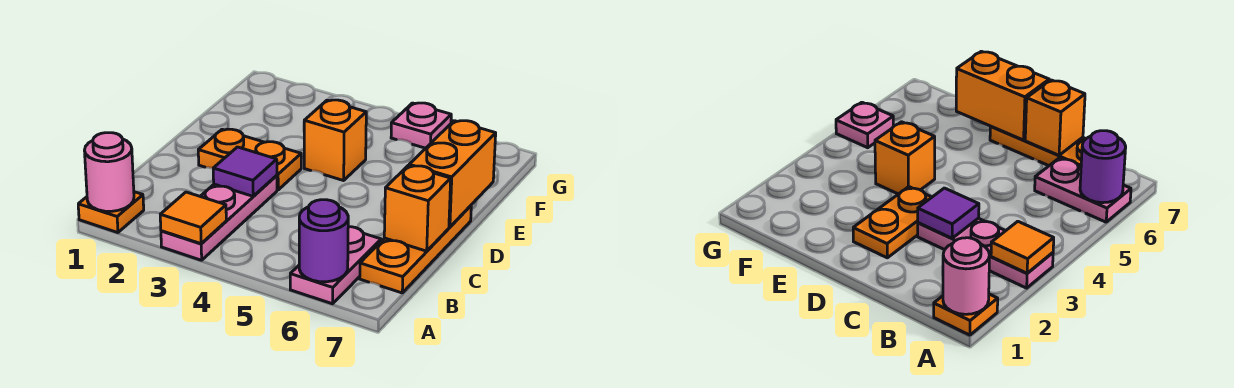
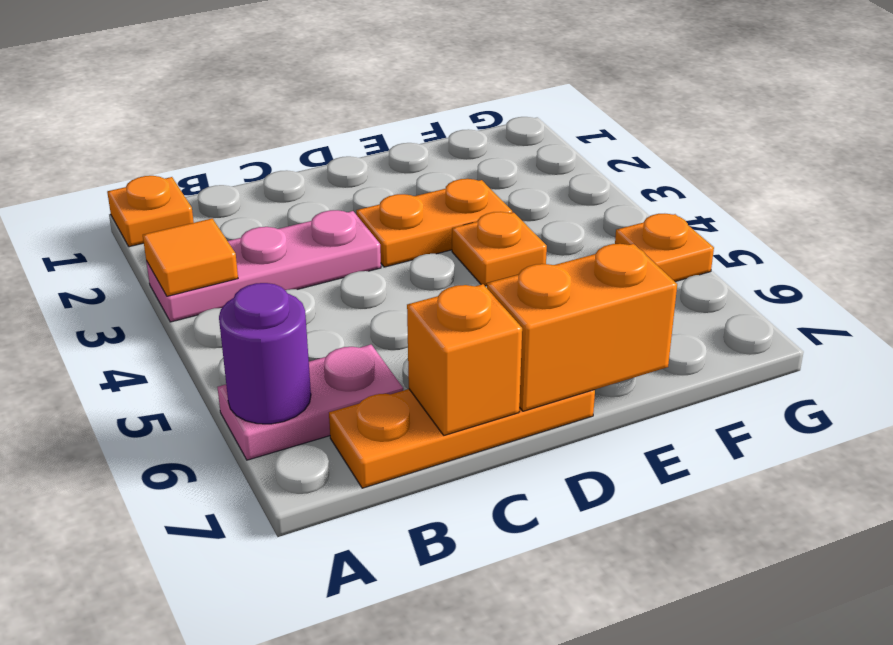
pink round brick A1 level 2 -> none
purple tile C3 level 2 -> none
orange plate D2:D3 level 1 -> orange plate D3:E3 level 1
orange brick E4 level 1 -> orange plate E4 level 1
pink plate G5 level 1 -> orange plate G5 level 1

